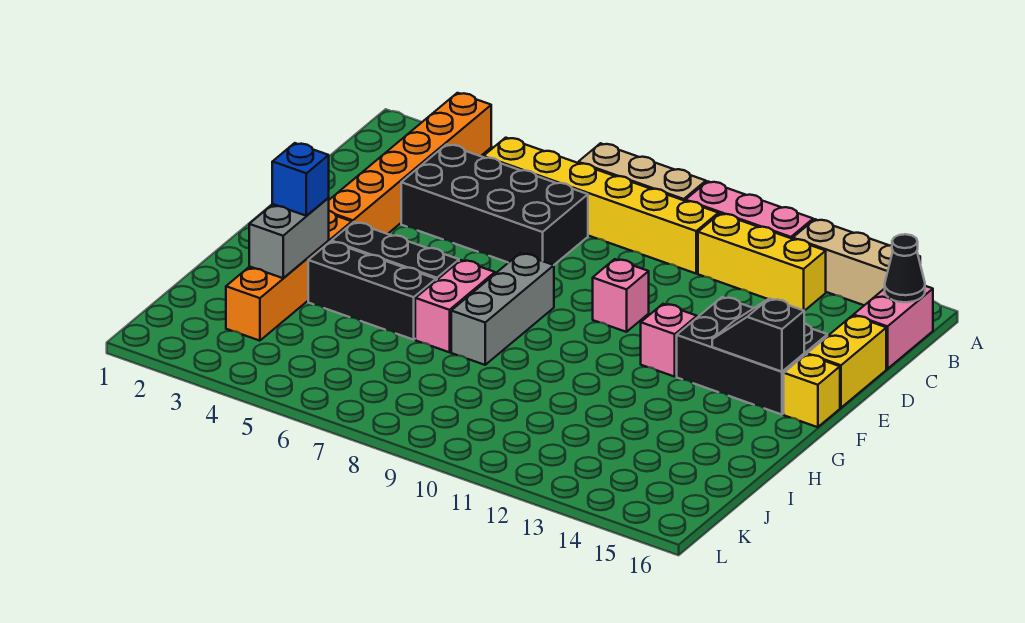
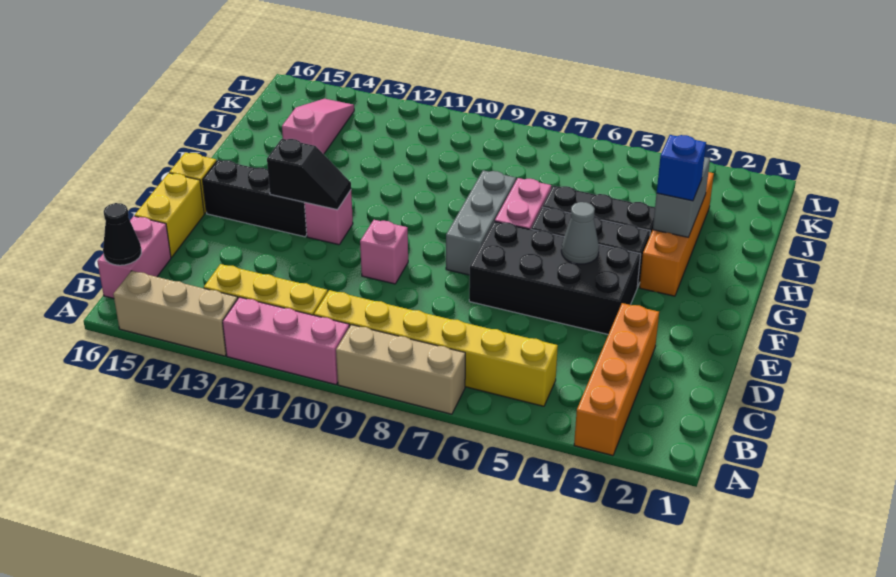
orange brick A3:F3 level 1 -> orange brick A3:D3 level 1
black brick C4:D7 level 1 -> black brick E4:F7 level 1
black brick E13:F15 level 1 -> black brick F13:F15 level 1
none -> grey cone F5 level 2
black slope F14:F15 level 2 top 15 -> black slope F12:F13 level 2 top 13
none -> pink slope I14:K14 level 1 top I

